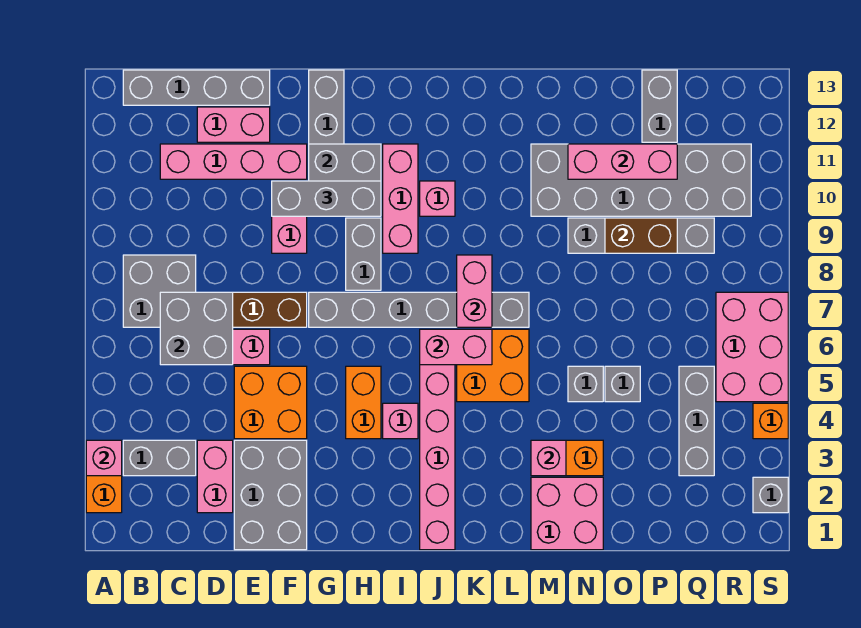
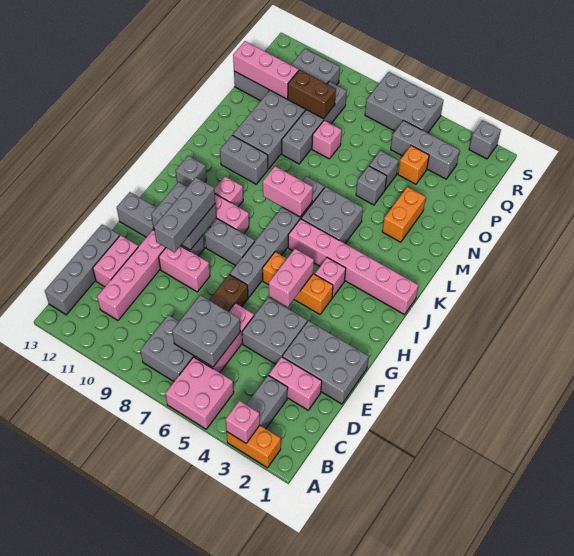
orange brick E4:F5 level 1 -> grey brick E4:F5 level 1
orange brick H4:H5 level 1 -> orange brick H4:H6 level 1
pink brick J6:K6 level 2 -> pink brick G5:H5 level 2
none -> grey brick J12 level 1
orange brick K5:L6 level 1 -> grey brick K5:L6 level 1
none -> grey brick L10:L11 level 1
pink brick M1:N2 level 1 -> pink brick A5:B6 level 1
pink brick M3 level 2 -> pink brick O8 level 1
pink brick N11:P11 level 2 -> pink brick P11:P13 level 2
brown brick O9:P9 level 2 -> brown brick P9:P10 level 2
pink brick R5:S7 level 1 -> grey brick R5:S7 level 1
orange brick S4 level 1 -> orange brick P4 level 1

